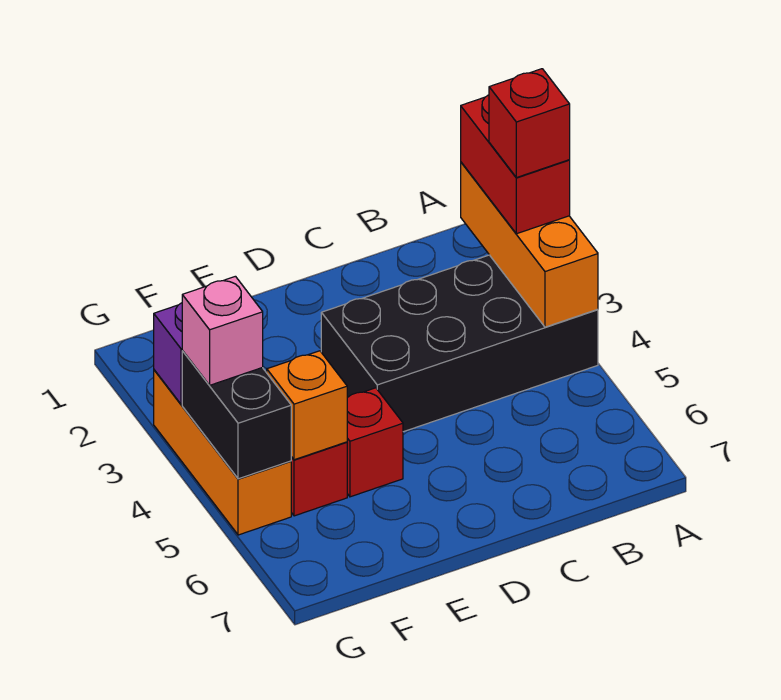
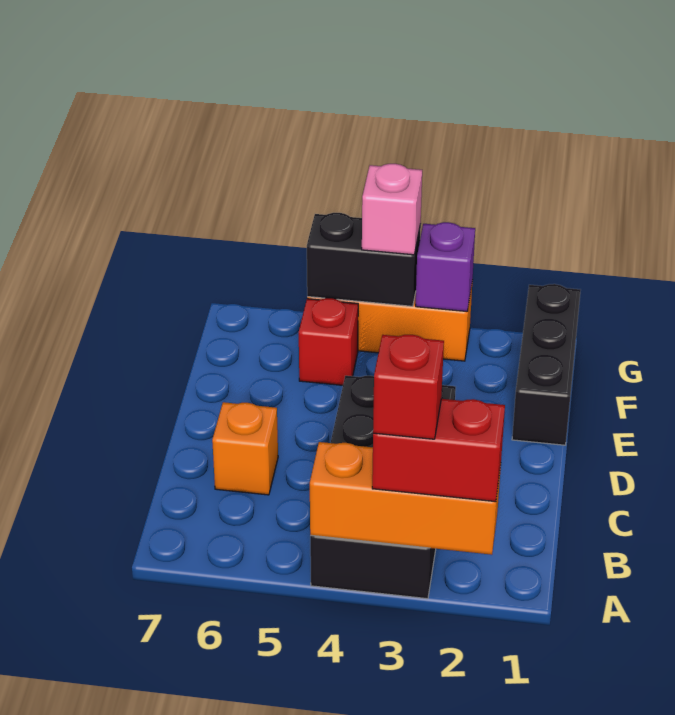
none -> black brick E1:G1 level 1
red brick E5 level 1 -> none
orange brick F5 level 2 -> orange brick C6 level 1

